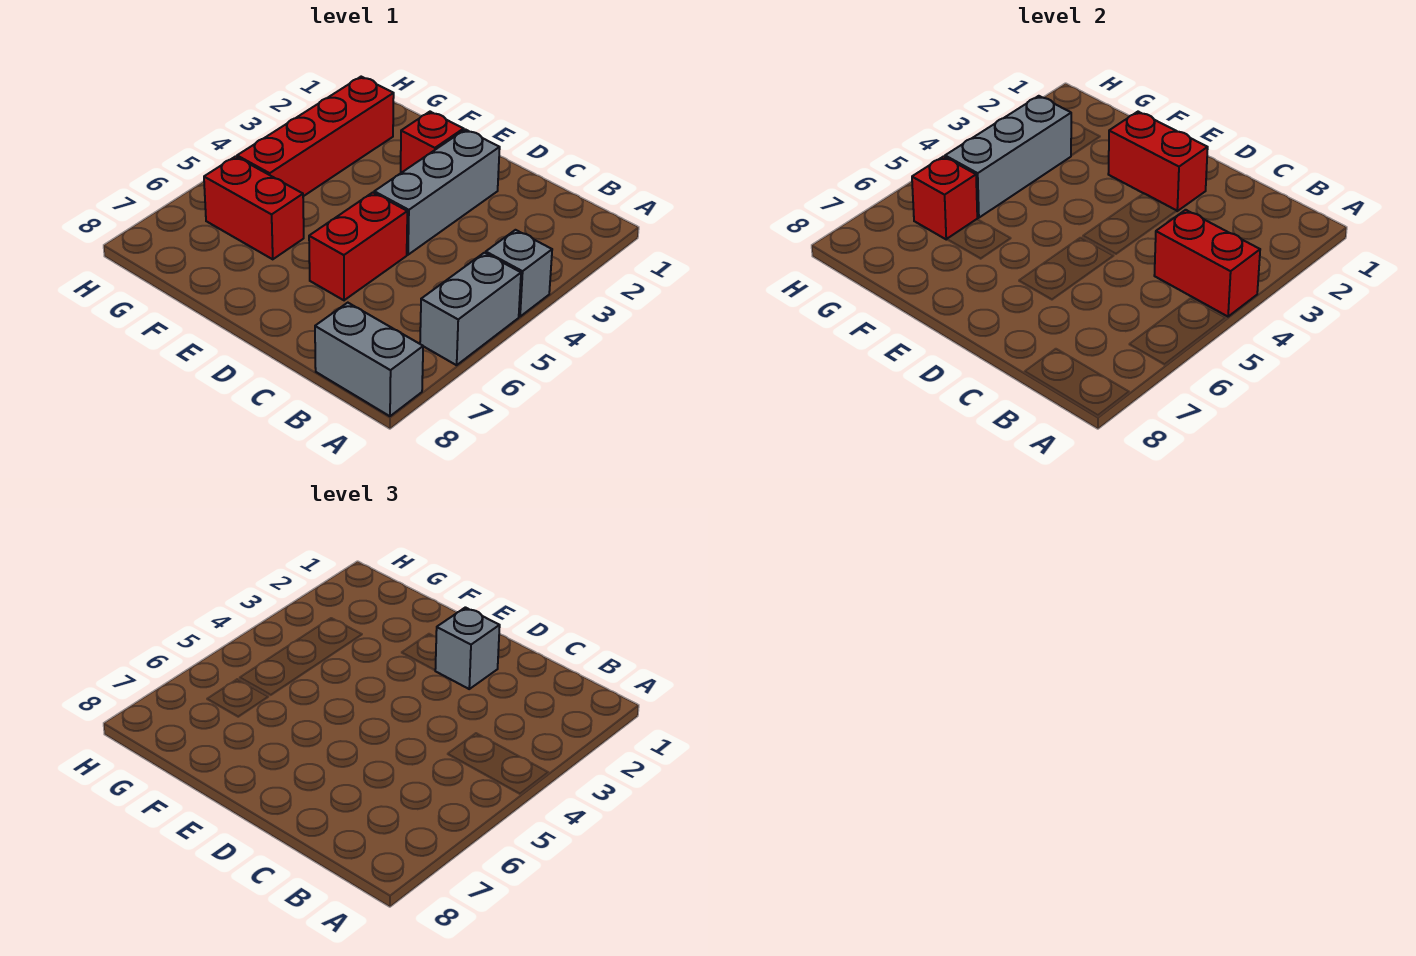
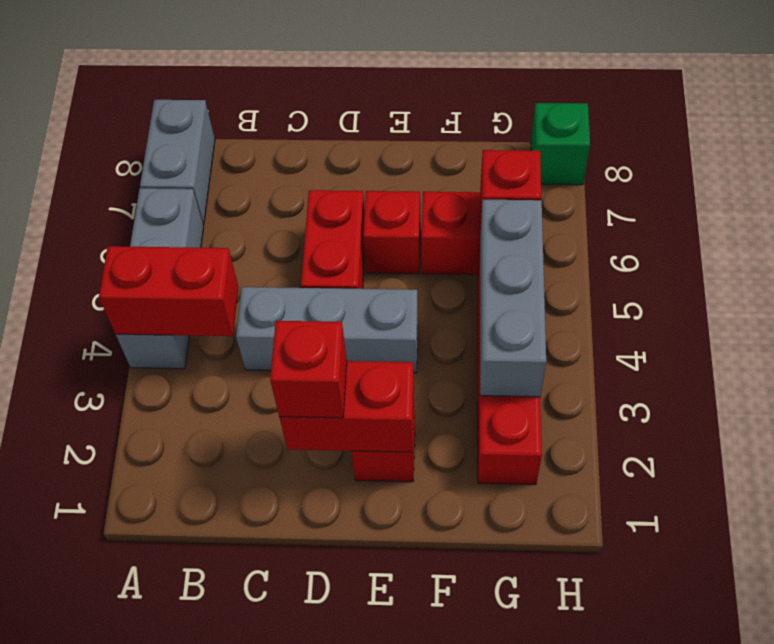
grey brick A8:B8 level 1 -> grey brick A7:A8 level 1
grey brick D2:D4 level 1 -> grey brick C4:E4 level 1
grey brick D2 level 3 -> red brick D2 level 3
none -> red brick E6 level 1
none -> green brick H8 level 1

